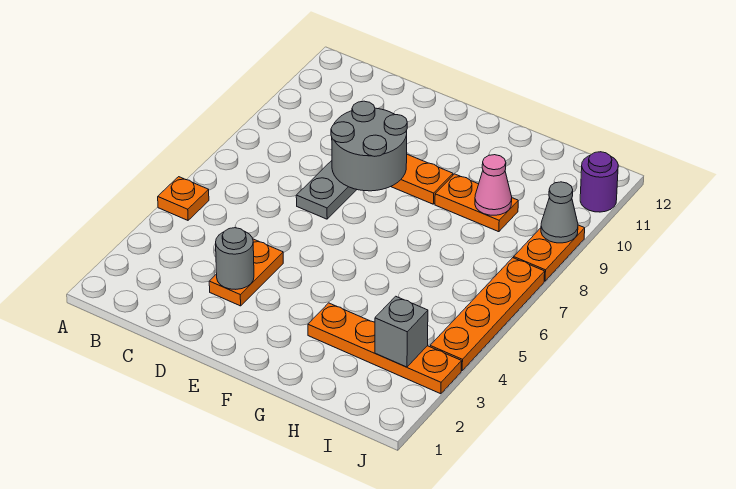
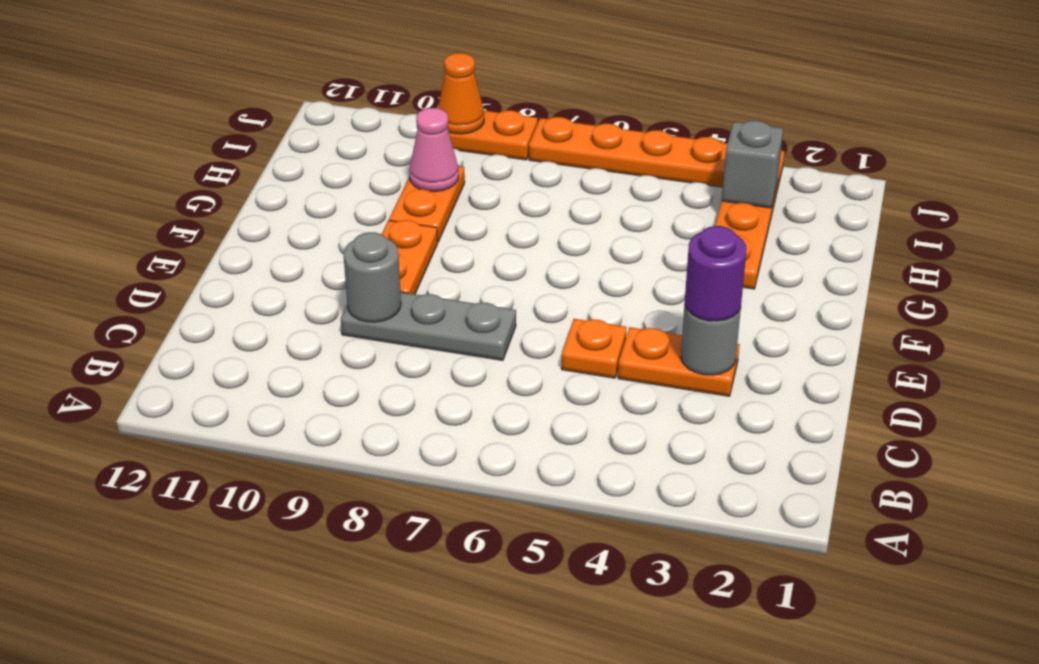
orange plate A5 level 1 -> orange plate D5 level 1
grey round brick D8:E9 level 2 -> grey round brick D9 level 2
grey cone J9 level 2 -> orange cone J9 level 2
purple round brick J11 level 1 -> purple round brick D3 level 3

